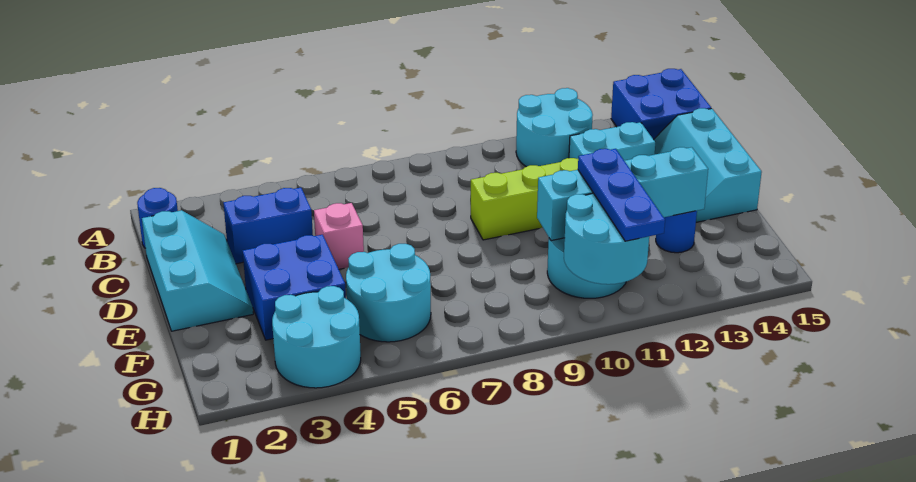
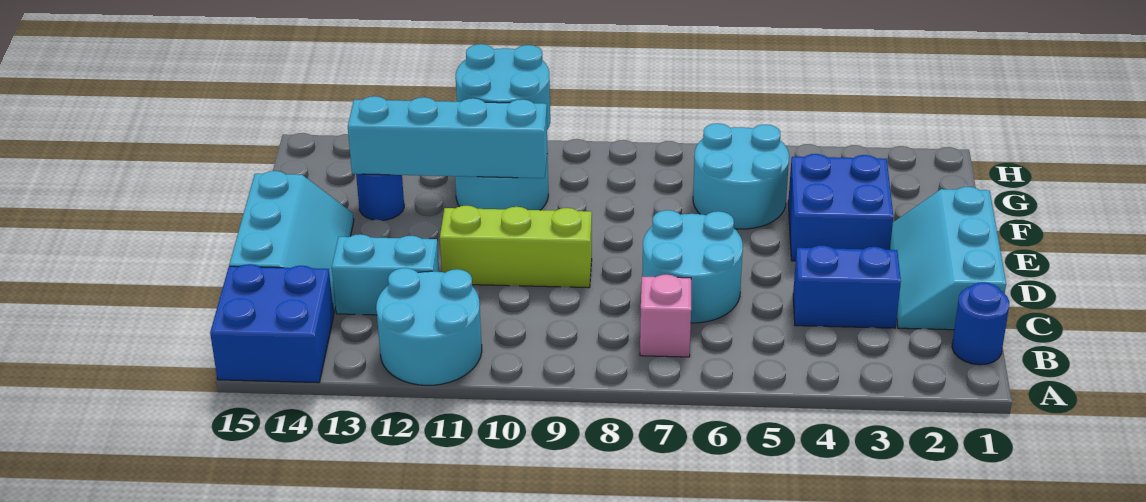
pink brick D5 level 1 -> pink brick B7 level 1
blue plate F11:H11 level 3 -> none
cyan round brick G3:H4 level 1 -> cyan round brick C6:D7 level 1

